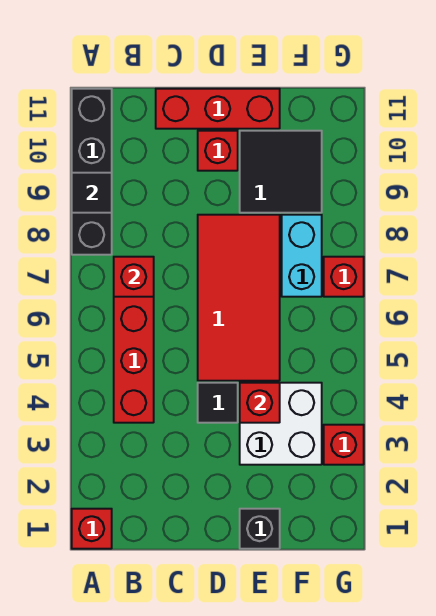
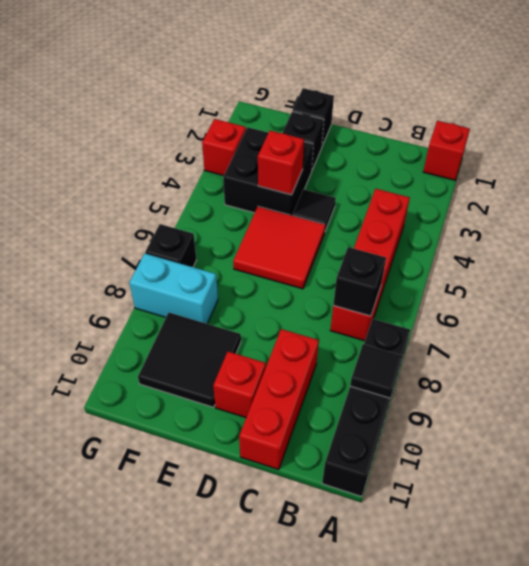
red brick B7 level 2 -> black brick B7 level 2
red brick C11:E11 level 1 -> red brick C9:C11 level 1
red tile D5:E8 level 1 -> red tile D5:E6 level 1
none -> black brick E2 level 1
white brick E3:F4 level 1 -> black brick E3:F4 level 1
cyan brick F7:F8 level 1 -> cyan brick F8:G8 level 1
red brick G7 level 1 -> black brick G7 level 1

